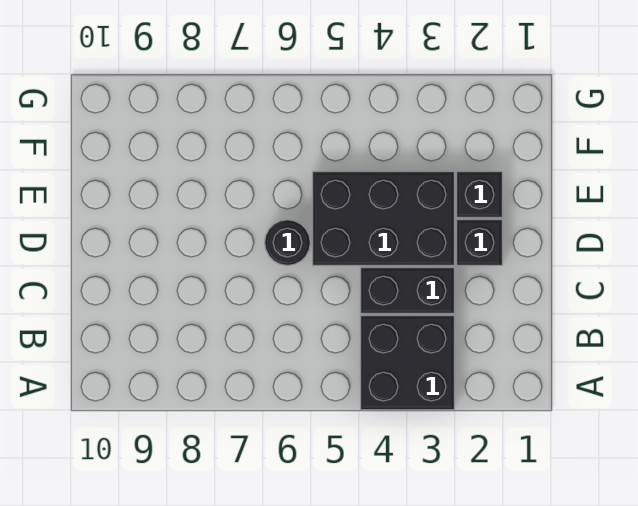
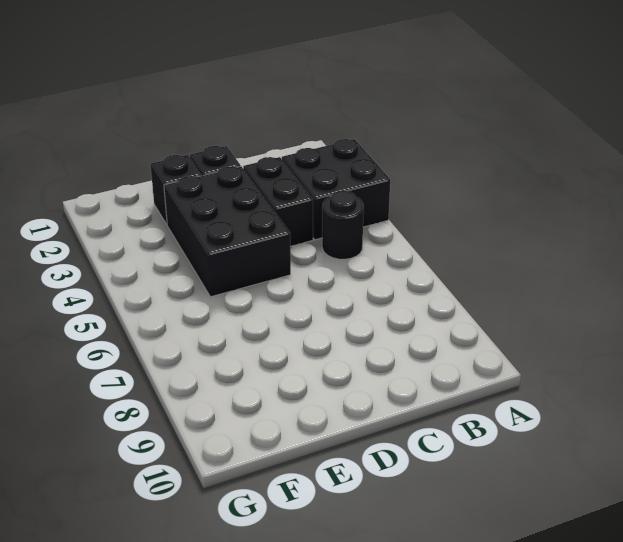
black round brick D6 level 1 -> black round brick B5 level 1

